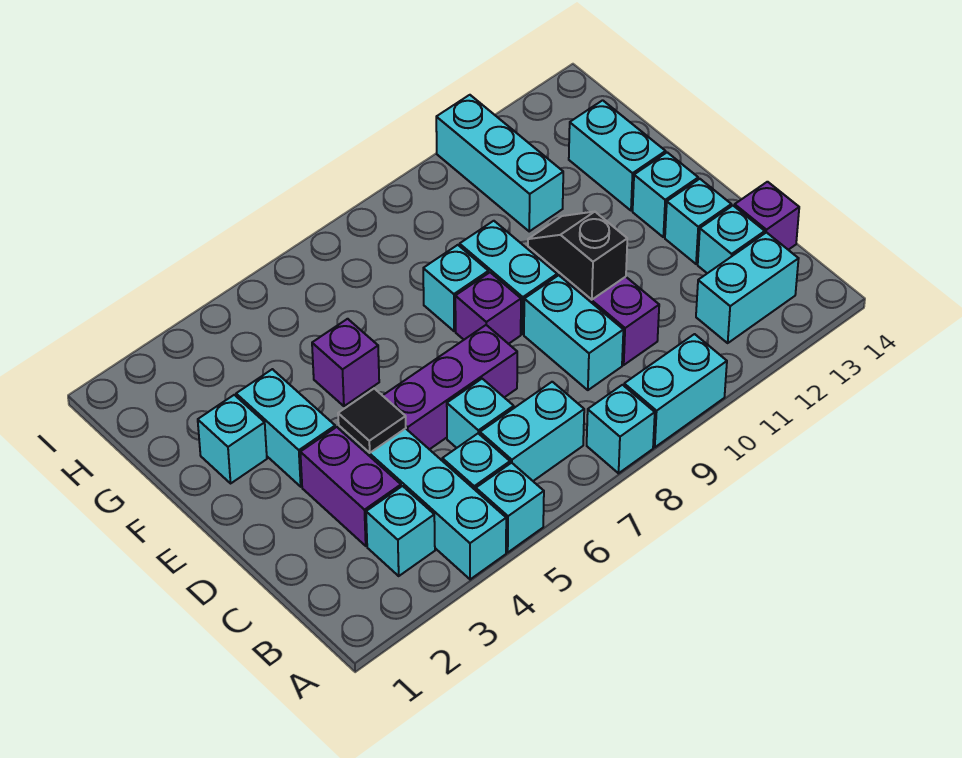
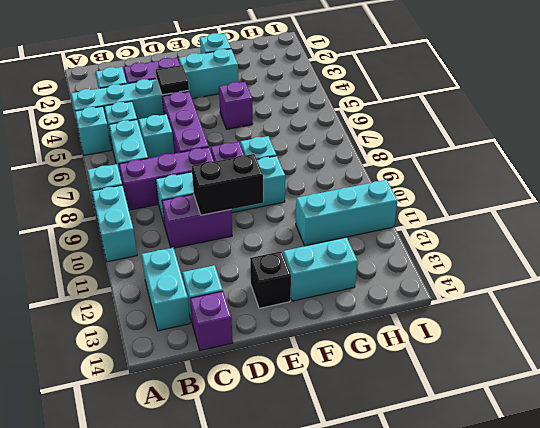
none -> purple brick B8:D8 level 1
black slope D10:E10 level 2 top D -> black brick D10:E10 level 2
cyan brick D13 level 1 -> none
cyan brick E13 level 1 -> black brick E13 level 1

